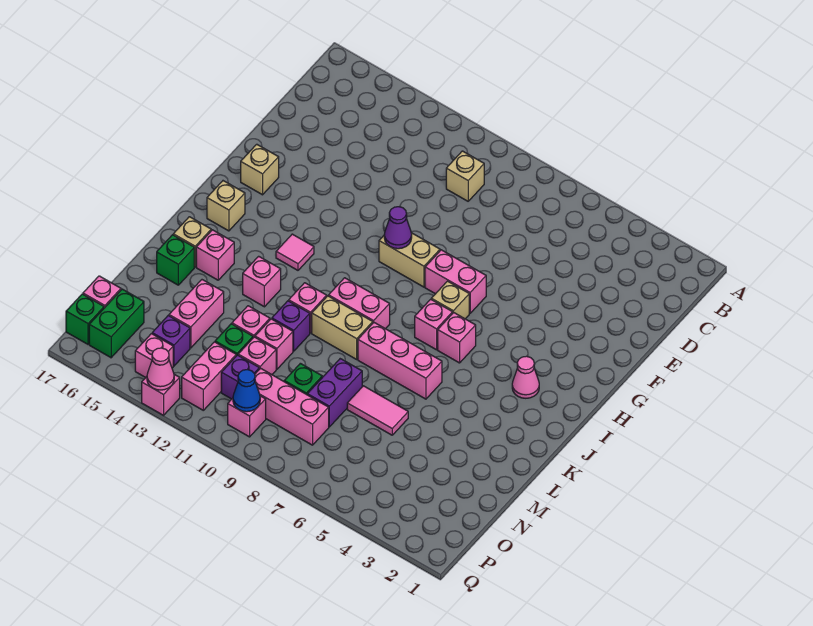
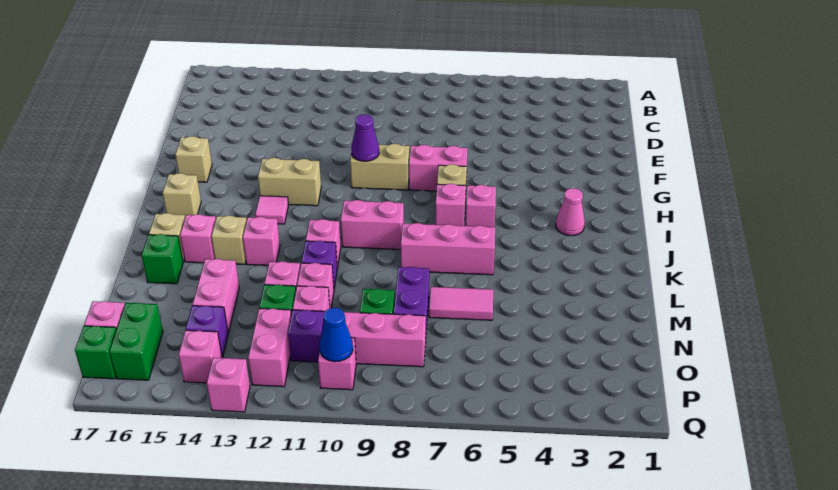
tan brick C10 level 1 -> tan brick K14 level 1
tan brick K9:K10 level 1 -> tan brick H12:H13 level 1
pink cone Q13 level 2 -> none

